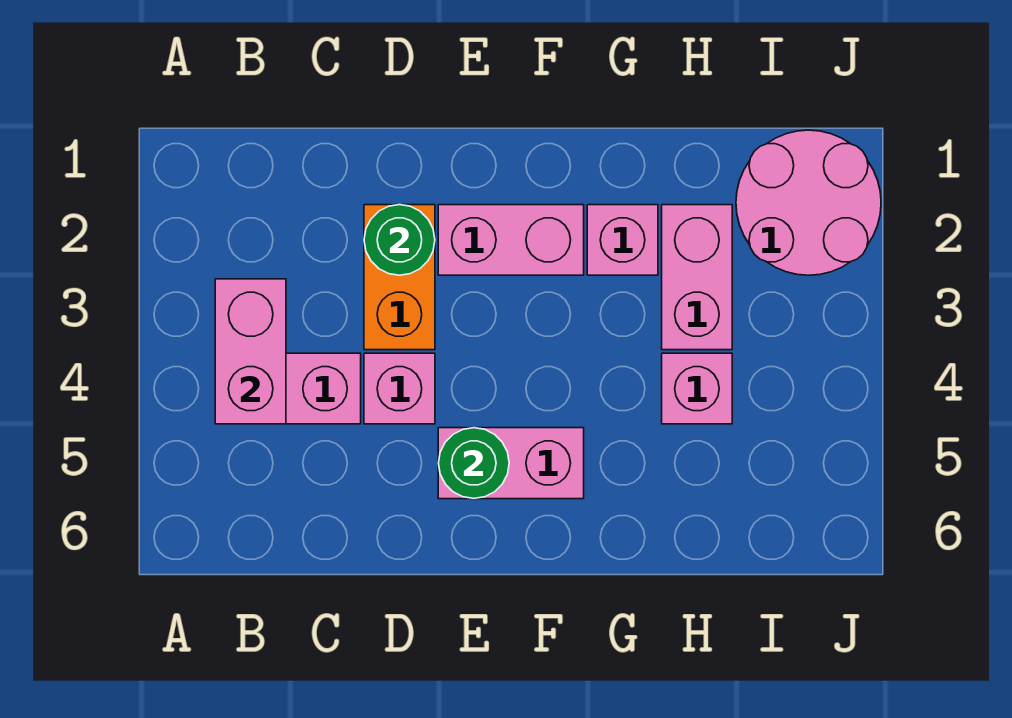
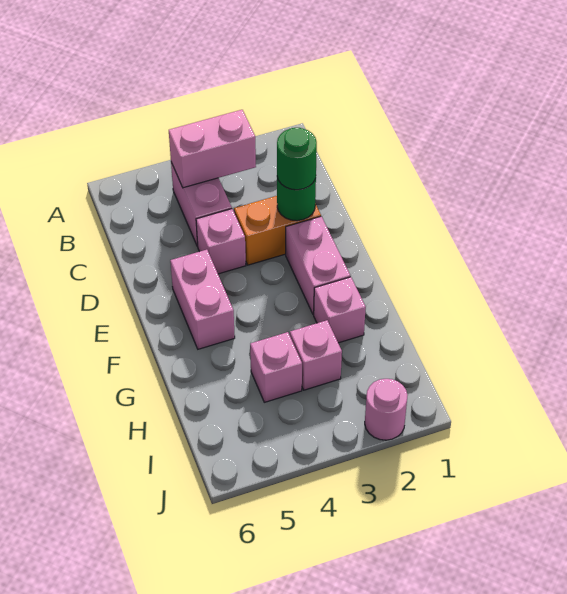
green round brick E5 level 2 -> green round brick D2 level 3
pink brick H2:H3 level 1 -> pink brick H3 level 1
pink round brick I1:J2 level 1 -> pink round brick J2 level 1

